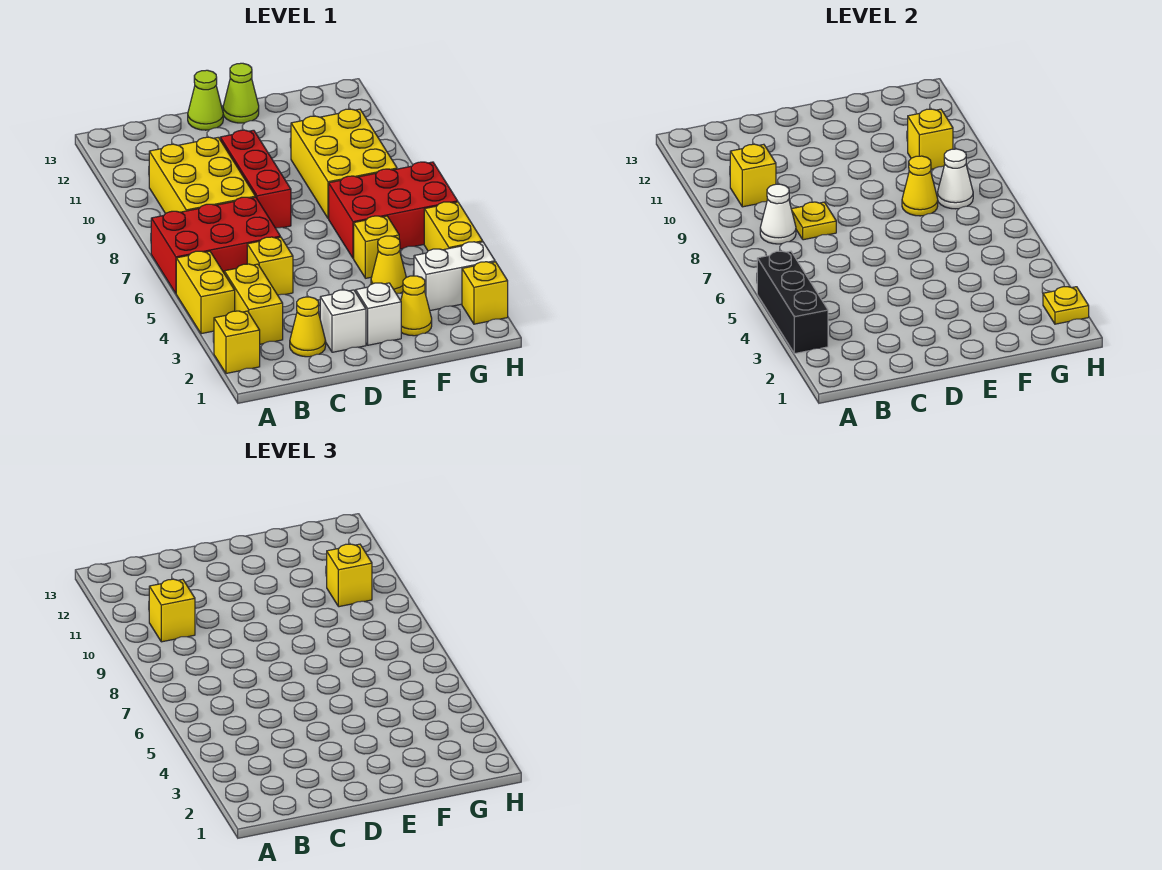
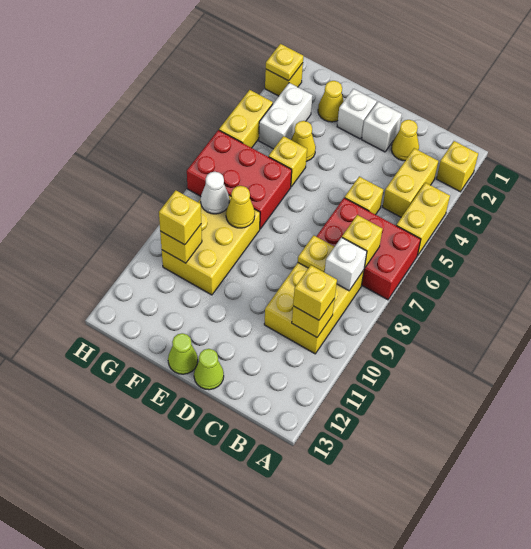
black brick A3:A5 level 2 -> none
none -> yellow brick B7 level 2
white cone B8 level 2 -> white brick B8 level 2
red brick D8:D10 level 1 -> none
white brick G3:H3 level 1 -> white brick G3:G4 level 1

